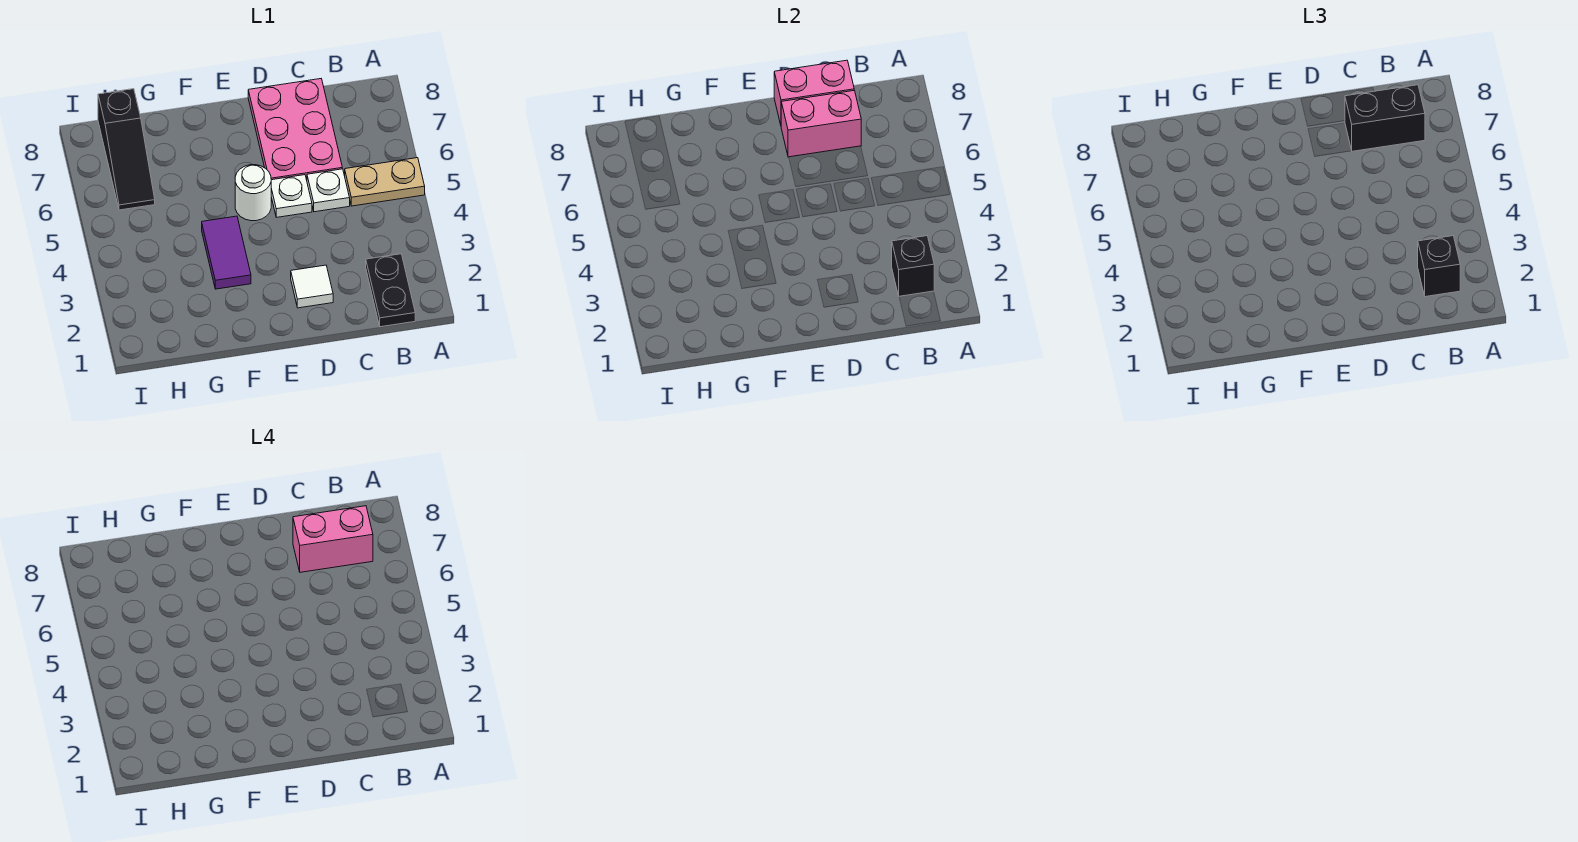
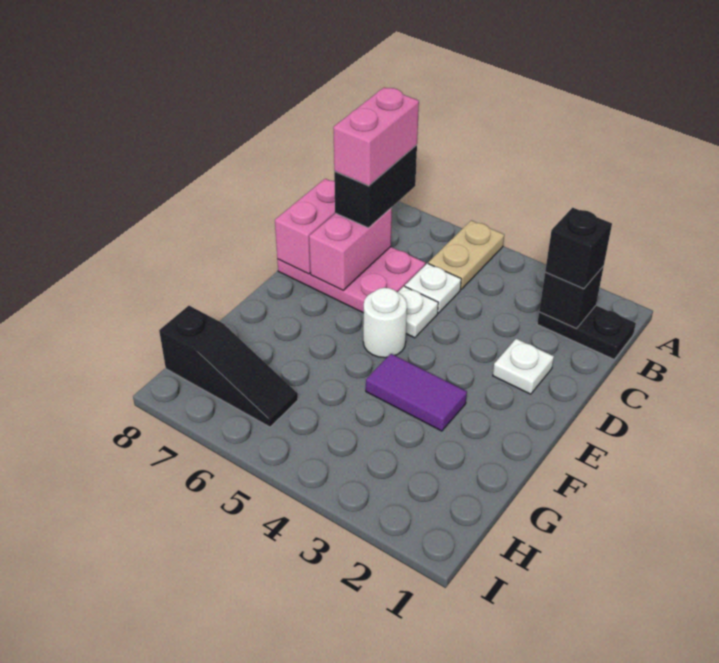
white tile D2 level 1 -> white plate D2 level 1

